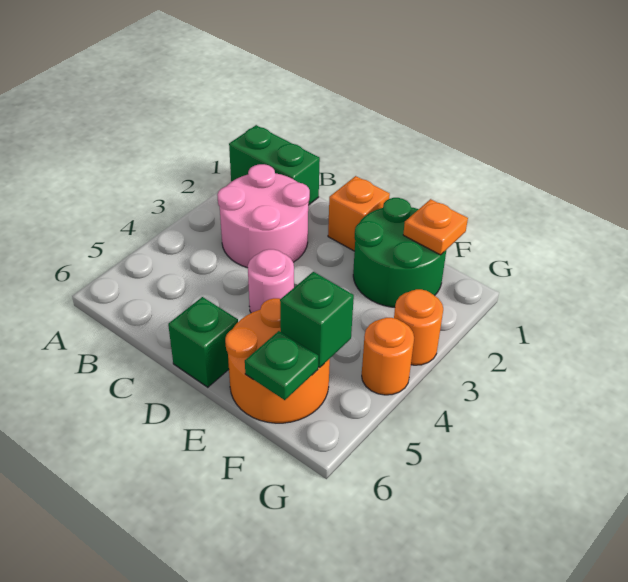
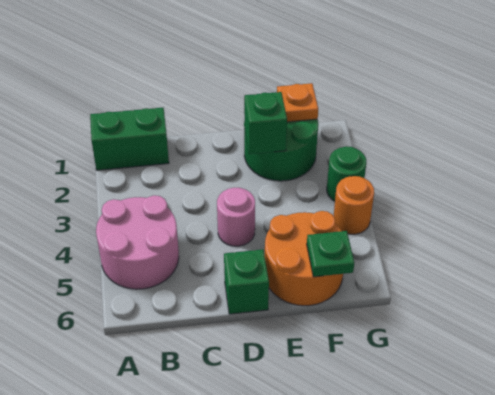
pink round brick B2:C3 level 1 -> pink round brick A4:B5 level 1
orange brick D1 level 1 -> none
green brick F5 level 2 -> green brick E2 level 2
orange round brick G3 level 1 -> green round brick G3 level 1

